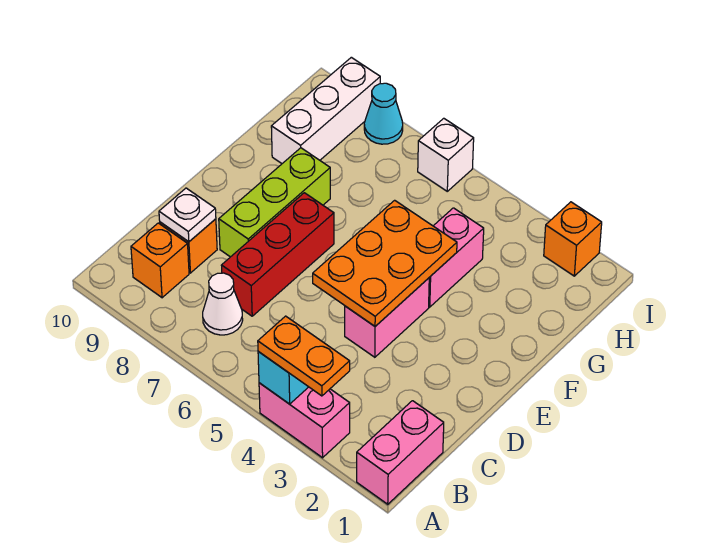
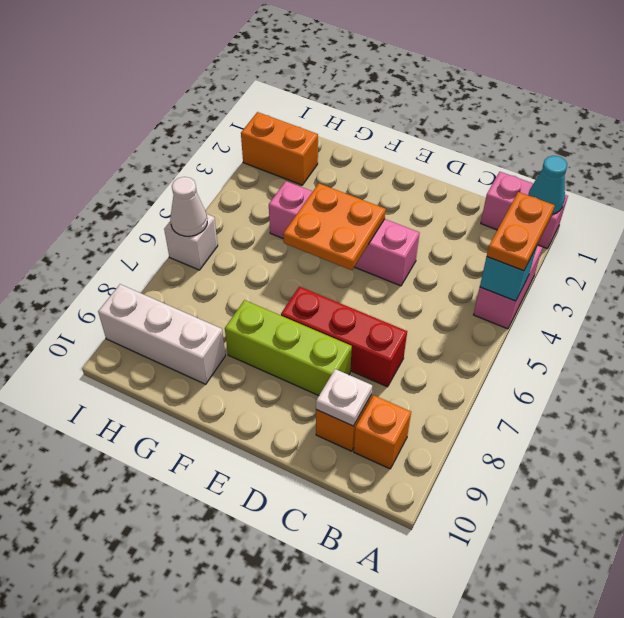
white cone B7 level 1 -> white cone I6 level 2
orange plate D4:F5 level 2 -> orange plate E4:F5 level 2
orange brick I2 level 1 -> orange brick H2:I2 level 1
cyan cone I8 level 1 -> cyan cone A1 level 2

